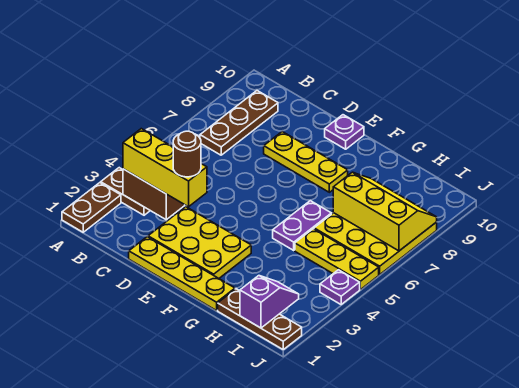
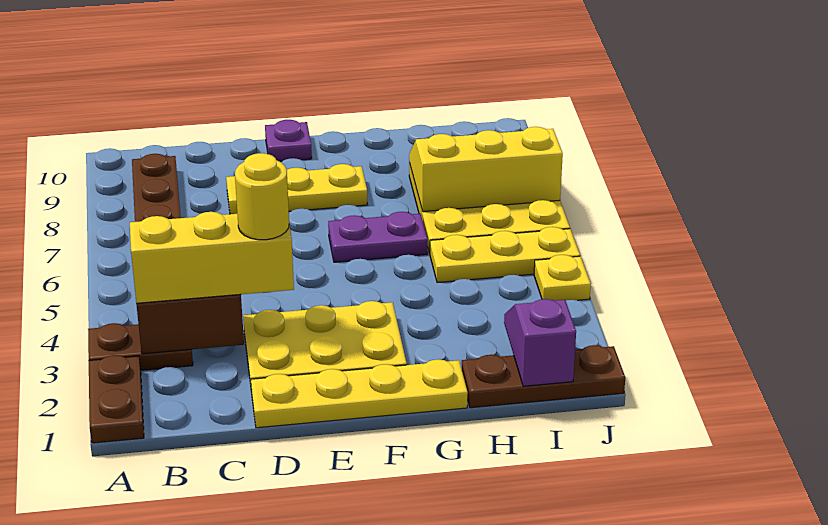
brown round brick D3 level 4 -> yellow round brick D3 level 4
purple plate G5:G6 level 1 -> purple plate F6:G6 level 1
purple plate J4 level 1 -> yellow plate J4 level 1

